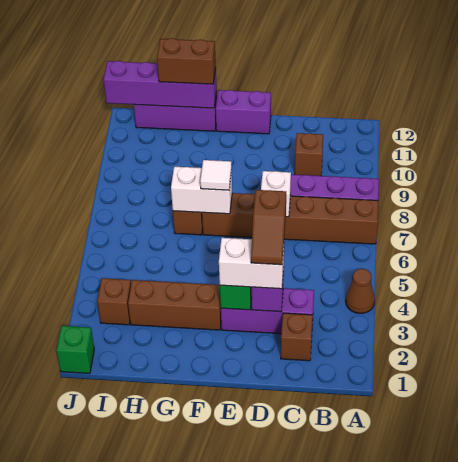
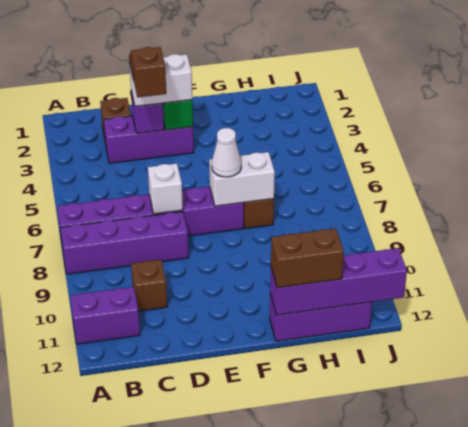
brown cone A4 level 1 -> none
brown brick A7:F7 level 1 -> purple brick A7:F7 level 1
purple brick E12:F12 level 1 -> purple brick A11:B11 level 1
brown brick F3:H3 level 1 -> none
white tile F7 level 3 -> white cone F7 level 3
brown brick I3 level 1 -> none
green brick J1 level 1 -> none

